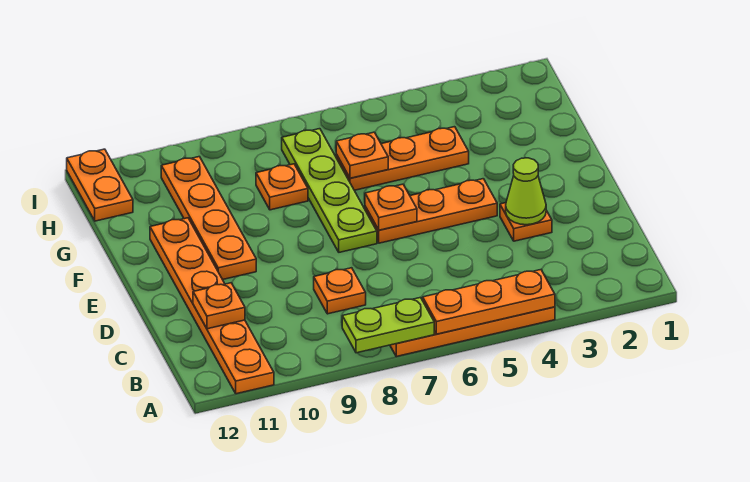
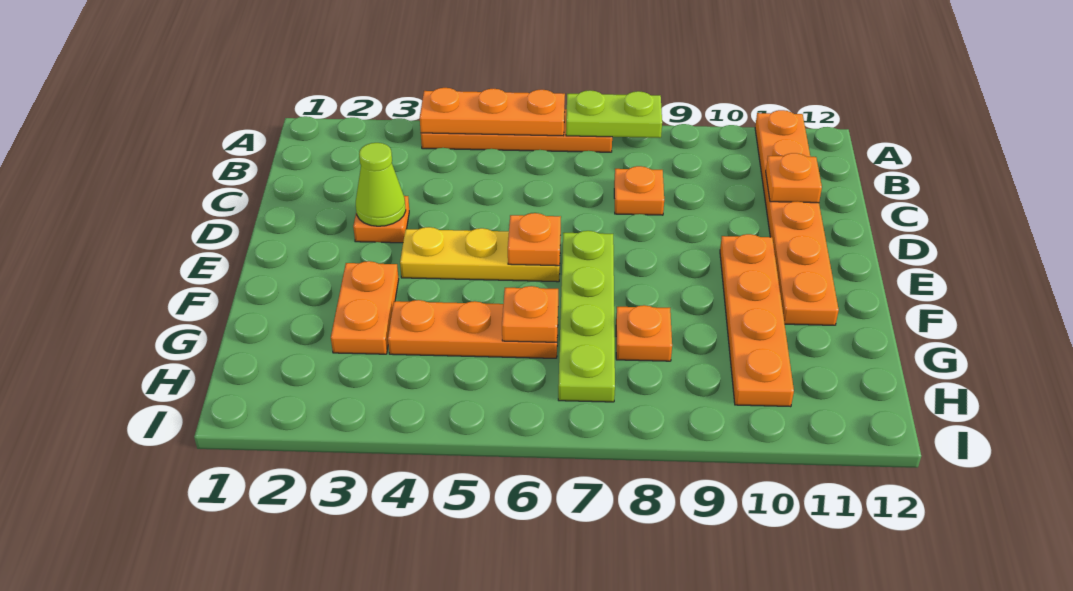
orange plate E4:E6 level 1 -> yellow plate E4:E6 level 1
orange plate H12:I12 level 1 -> orange plate F3:G3 level 1

